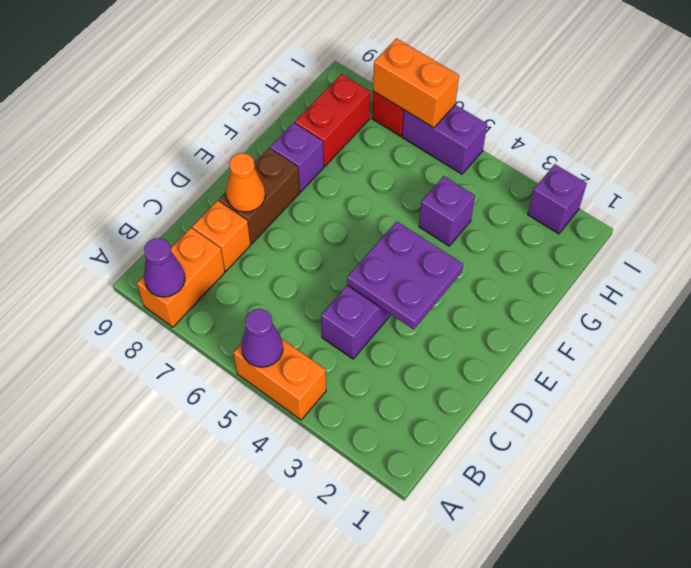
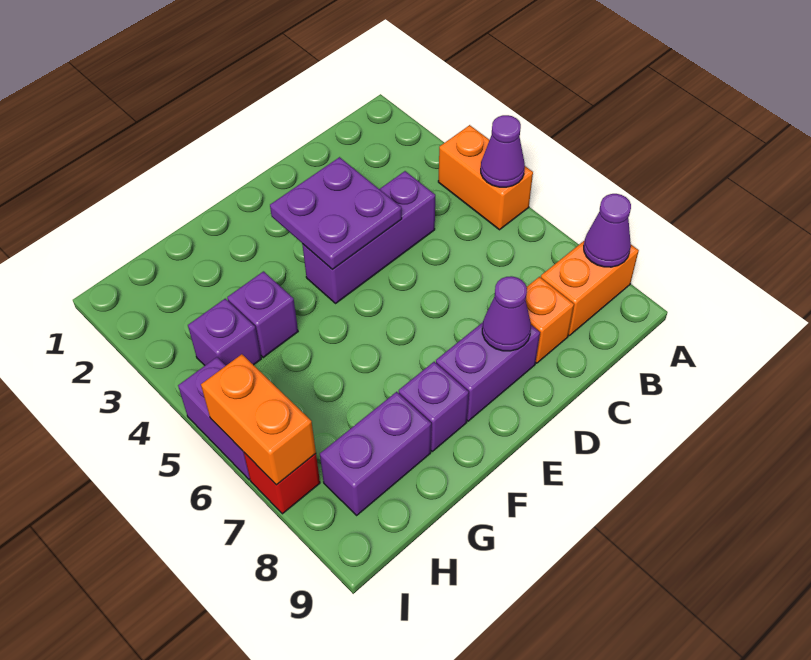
brown brick D8:E8 level 1 -> purple brick D8:E8 level 1
orange cone D8 level 2 -> purple cone D8 level 2
red brick G8:H8 level 1 -> purple brick G8:H8 level 1
purple brick I2 level 1 -> purple brick H4 level 1

